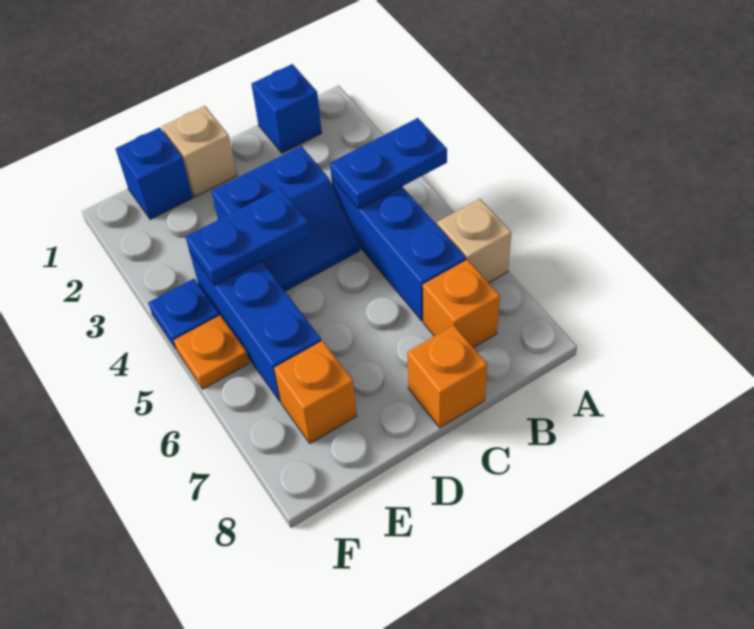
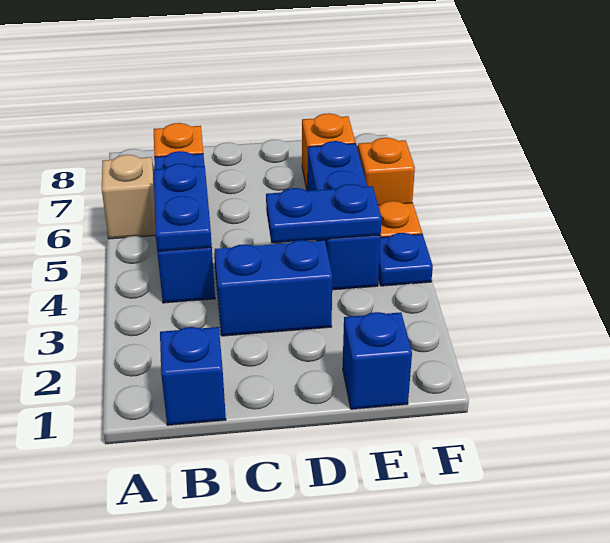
blue plate A4:B4 level 2 -> blue plate B4:B5 level 2
orange brick C8 level 1 -> orange brick F6 level 1
tan brick D1 level 1 -> none

